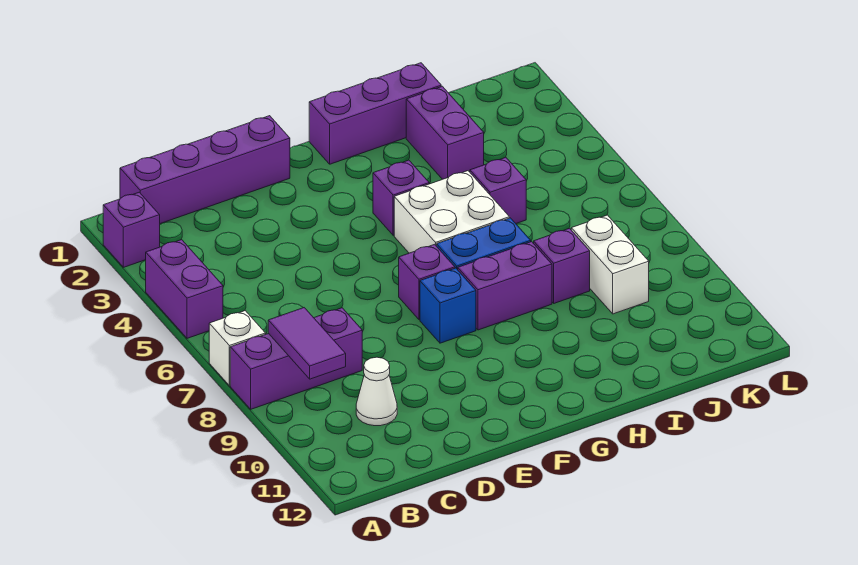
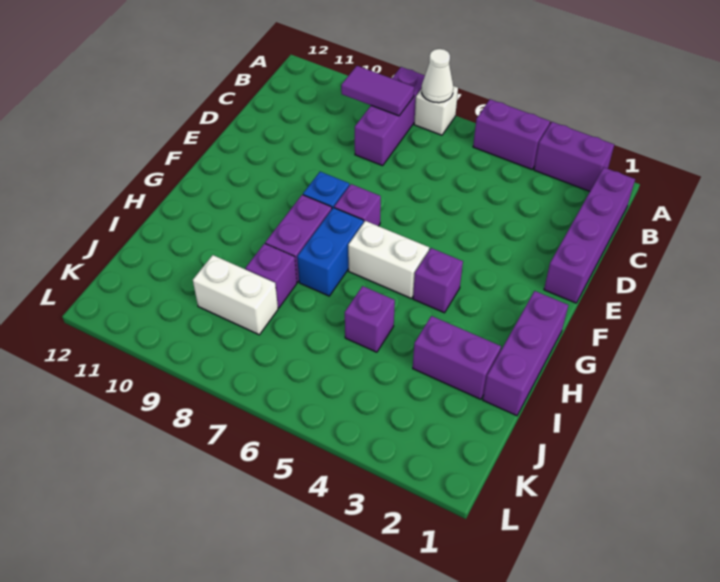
purple brick A2 level 1 -> purple brick A2:A3 level 1
white cone C10 level 1 -> white cone A7 level 2
white brick G5:H6 level 1 -> white brick G5:G6 level 1

